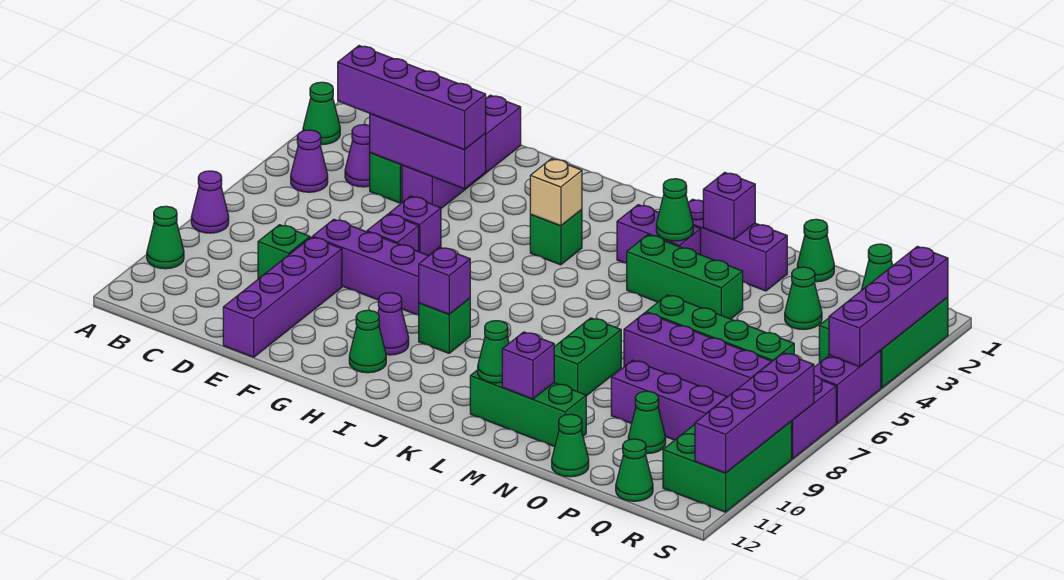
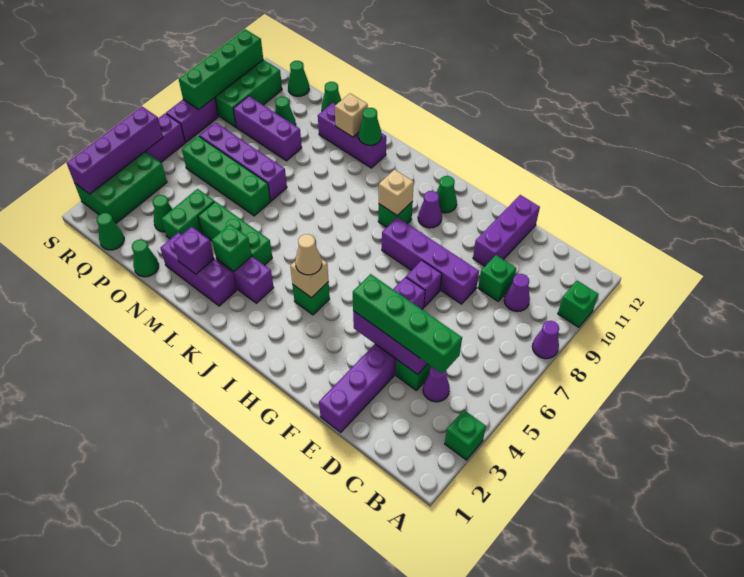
green cone A3 level 1 -> green brick A3 level 1
green cone A10 level 1 -> green brick A10 level 1
purple cone B5 level 1 -> purple cone C9 level 1
purple brick C4:F4 level 3 -> green brick C4:F4 level 3
purple brick E9:E12 level 1 -> purple brick E10:E12 level 1
none -> tan cone I4 level 3
purple brick I9 level 2 -> tan brick I9 level 2
green cone L3 level 2 -> green brick L3 level 2
green brick L11:N11 level 1 -> purple brick L11:N11 level 1
green brick M8:M9 level 1 -> green brick O3:O4 level 1
purple brick M11 level 2 -> tan brick M11 level 2
purple brick S8:S11 level 2 -> green brick S8:S11 level 2

